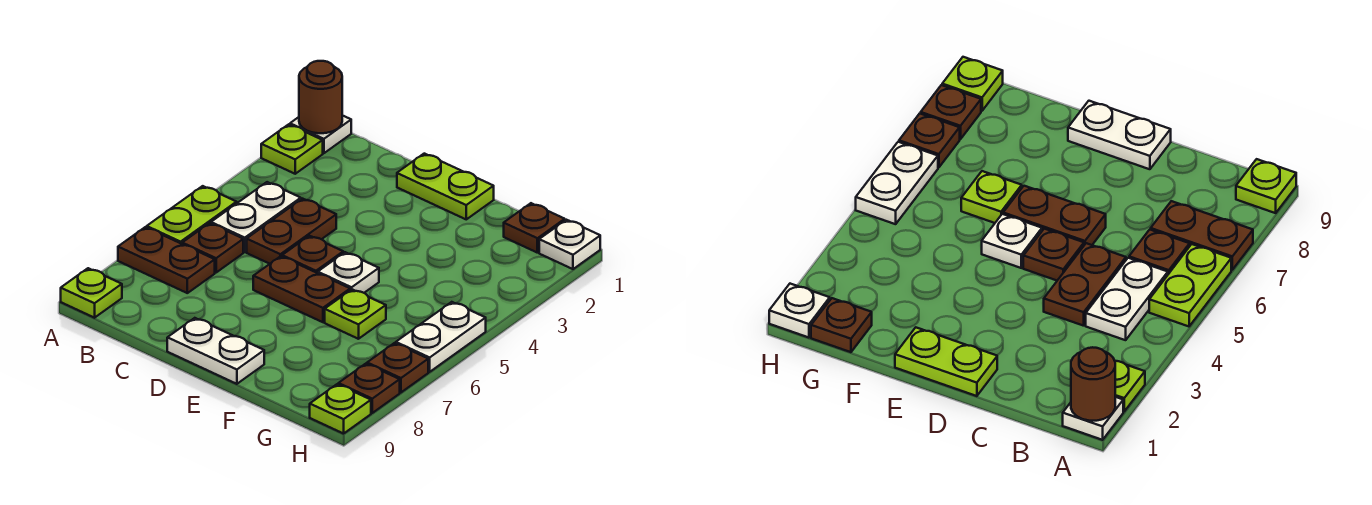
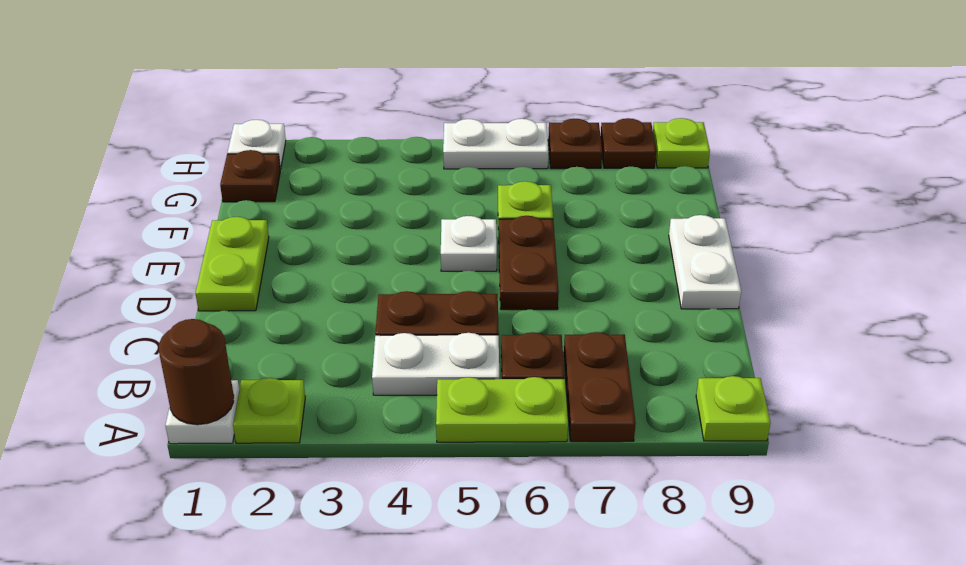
brown plate D5 level 1 -> none

